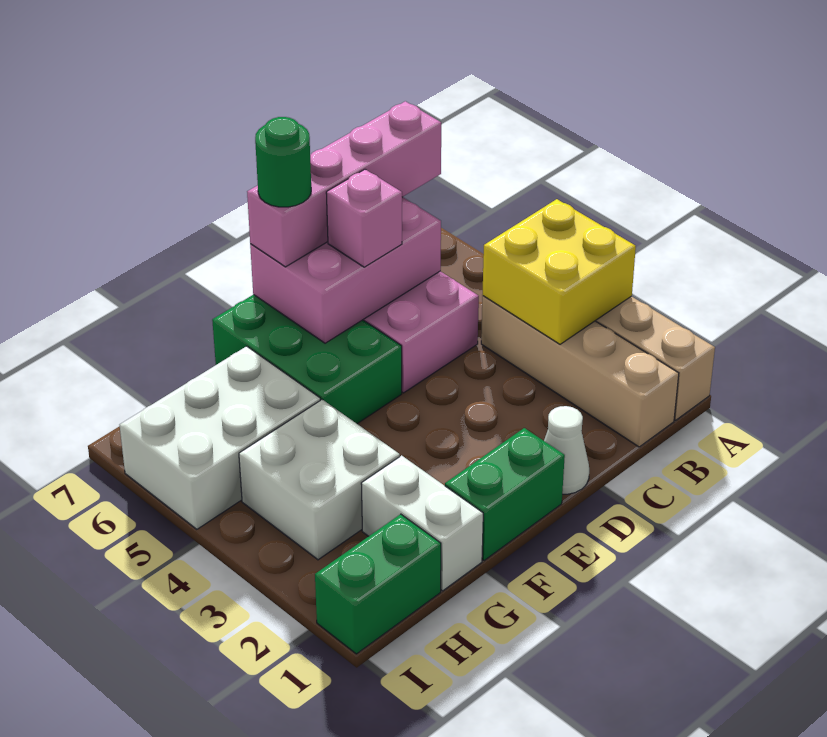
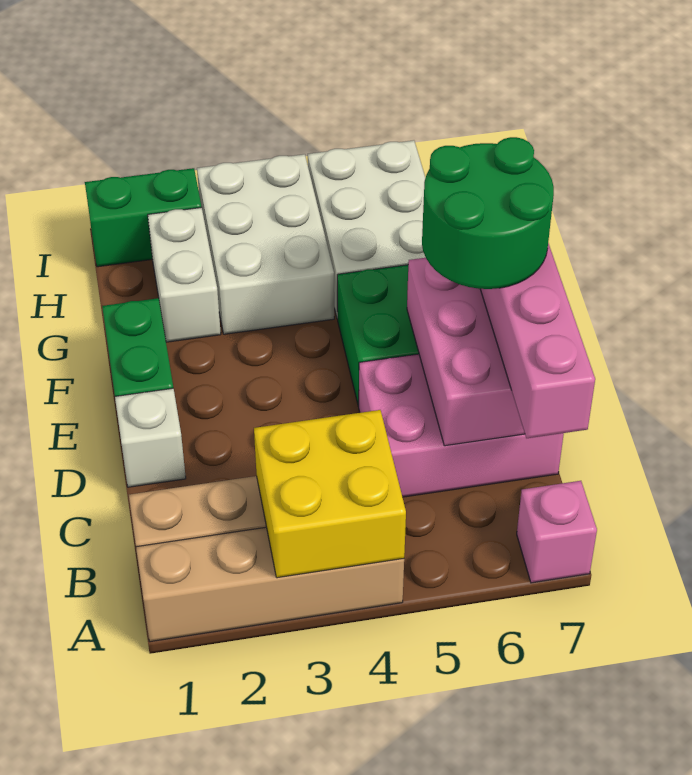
white cone D1 level 1 -> white brick D1 level 1
pink brick D6 level 3 -> pink brick A7 level 1
green round brick E7 level 4 -> green round brick D6:E7 level 4
white brick G1:G2 level 1 -> white brick G2:H2 level 1
white brick G3:H4 level 1 -> white brick G3:I4 level 1
green brick H1:I1 level 1 -> green brick I1:I2 level 1

